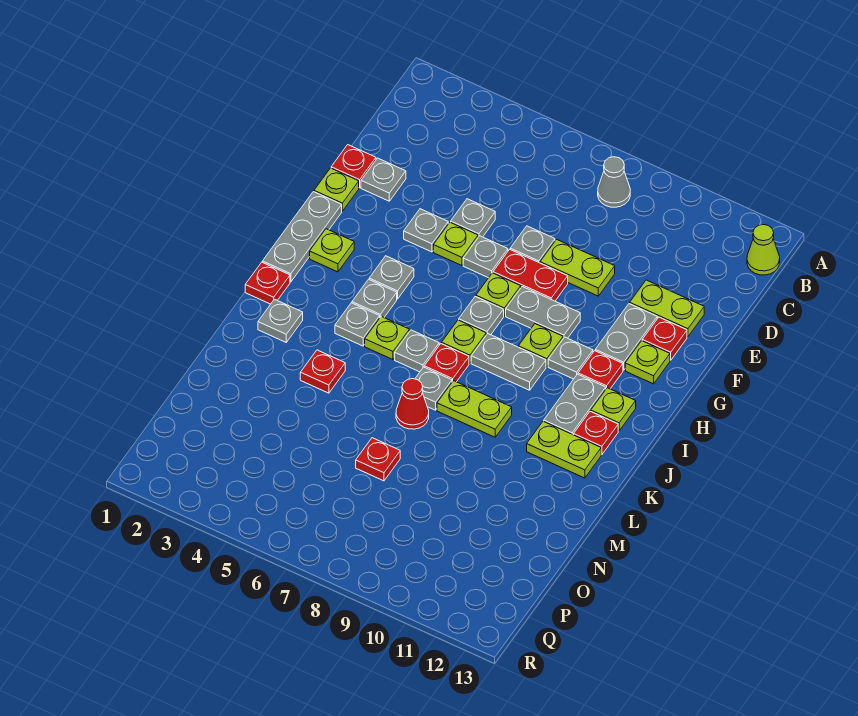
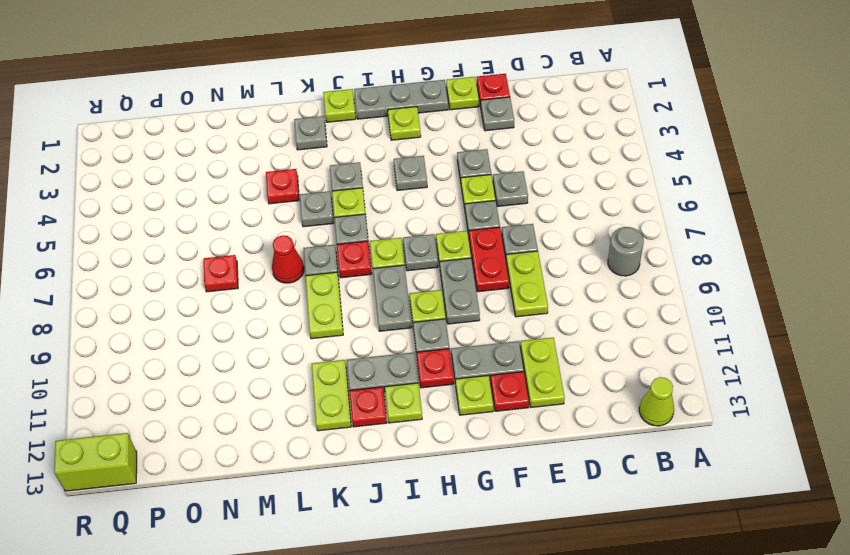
grey cone B8 level 1 -> grey round brick B8 level 1
grey plate I4 level 1 -> grey plate K5 level 1
red plate J1 level 1 -> lime plate J1 level 1
none -> lime brick Q13:R13 level 1

